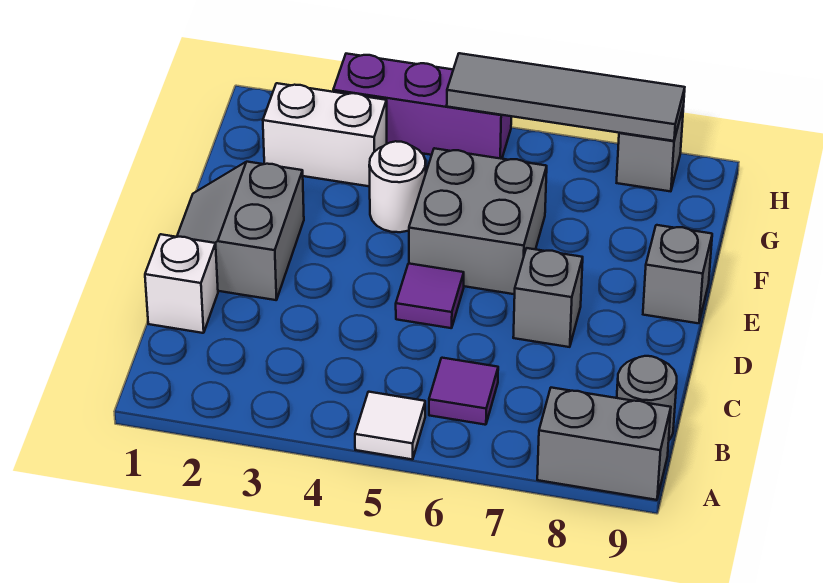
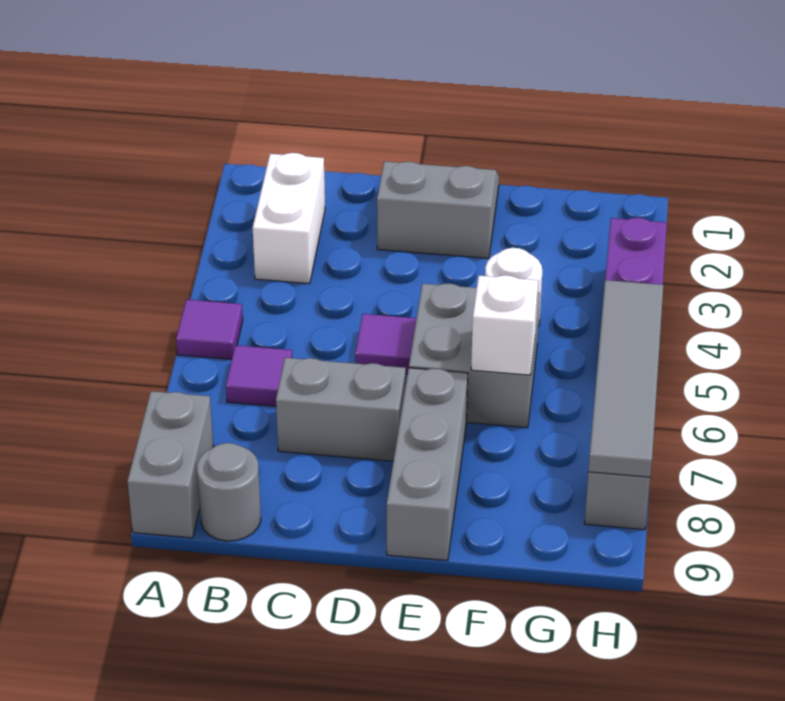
white tile A5 level 1 -> purple tile A5 level 1
white brick C1 level 1 -> white brick F6 level 2
grey brick D7 level 1 -> grey brick C7:D7 level 1
grey brick E9 level 1 -> grey brick E7:E9 level 1
white brick G2:G3 level 1 -> white brick B2:B3 level 1

